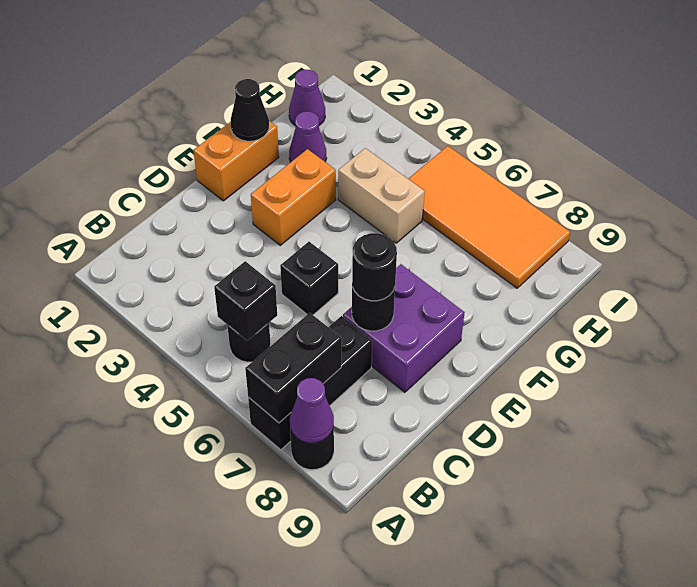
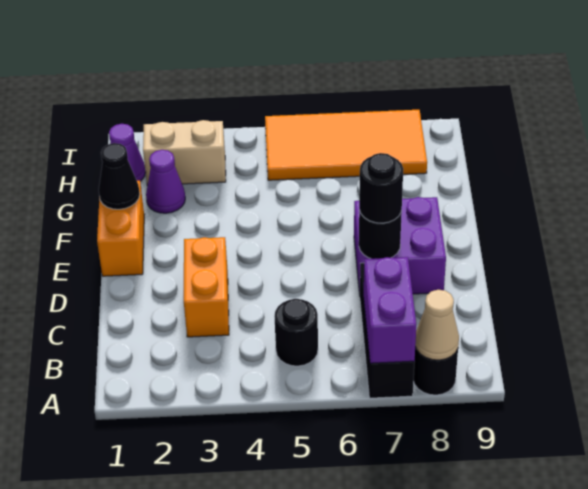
black brick A7:B7 level 2 -> purple brick A7:B7 level 2
purple cone A8 level 2 -> tan cone A8 level 2
black brick B5 level 2 -> none
black brick D5 level 1 -> none
orange brick E3:F3 level 1 -> orange brick C3:D3 level 1
tan brick G4:G5 level 1 -> tan brick H2:H3 level 1

